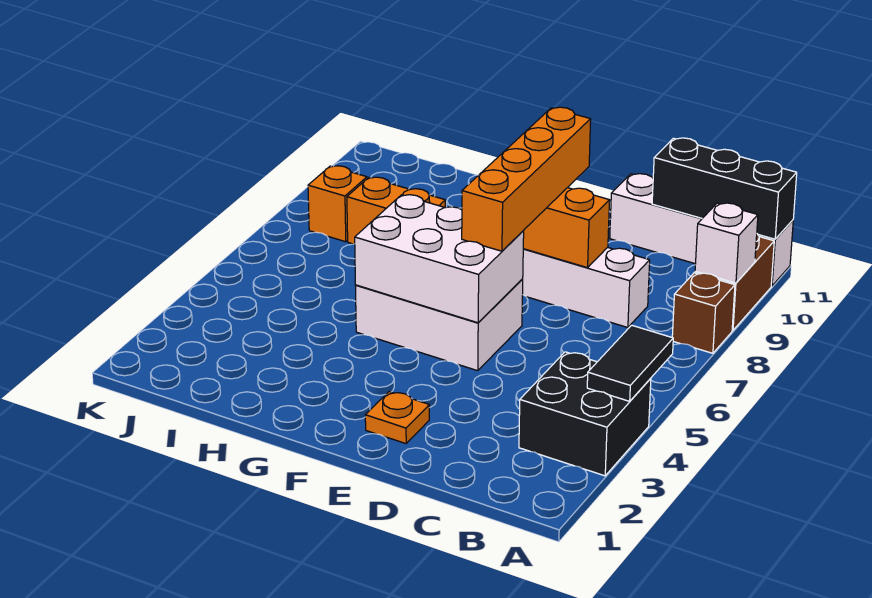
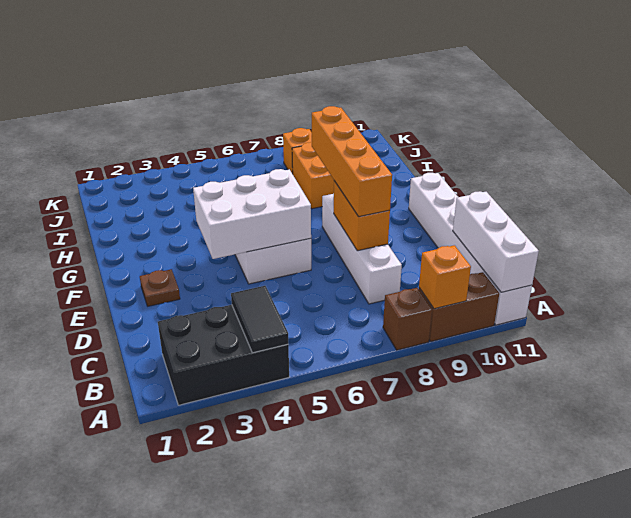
black brick A3:B4 level 1 -> black brick A2:B4 level 1
black tile A4:A5 level 2 -> black tile A4:B4 level 2
white brick A9 level 2 -> orange brick A9 level 2
white brick A11:D11 level 1 -> white brick A11:F11 level 1
black brick A11:C11 level 2 -> white brick A11:C11 level 2
orange plate E2 level 1 -> brown plate E2 level 1
white brick E5:G6 level 2 -> white brick E4:F6 level 2
orange brick E6:E9 level 3 -> orange brick D8:G8 level 3

